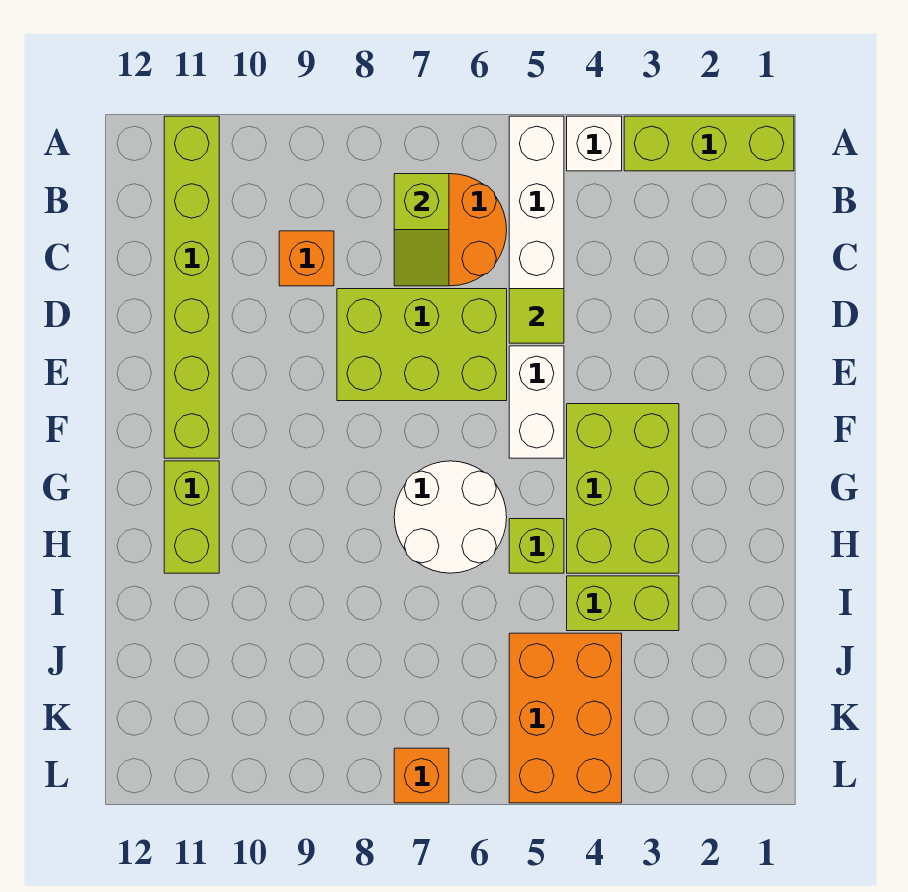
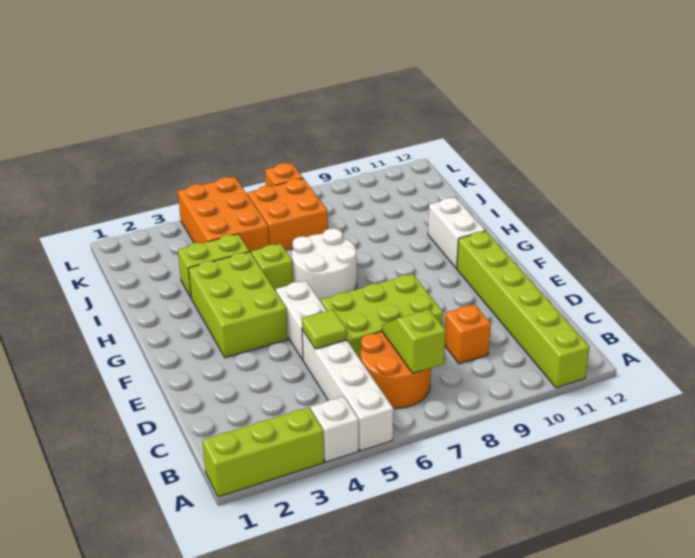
lime brick G11:H11 level 1 -> white brick G11:H11 level 1
none -> orange brick J6:K7 level 1

